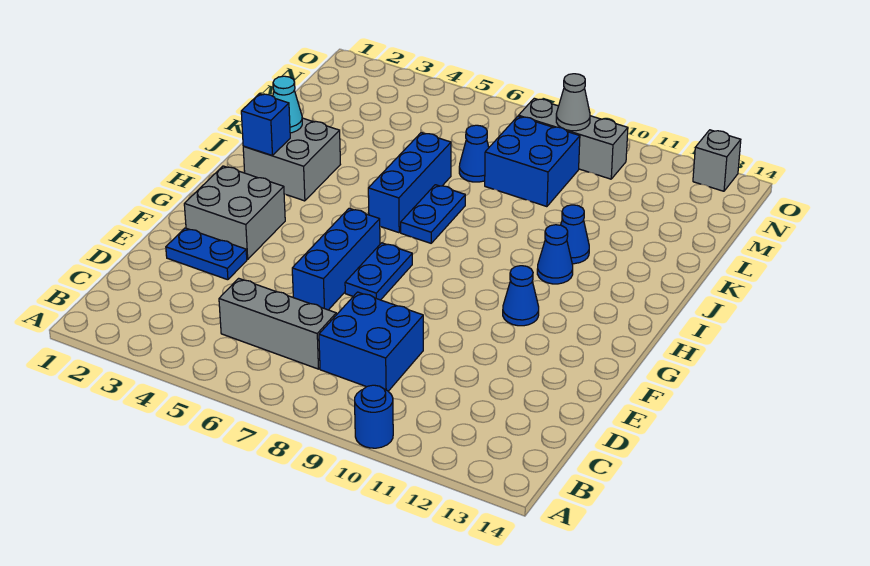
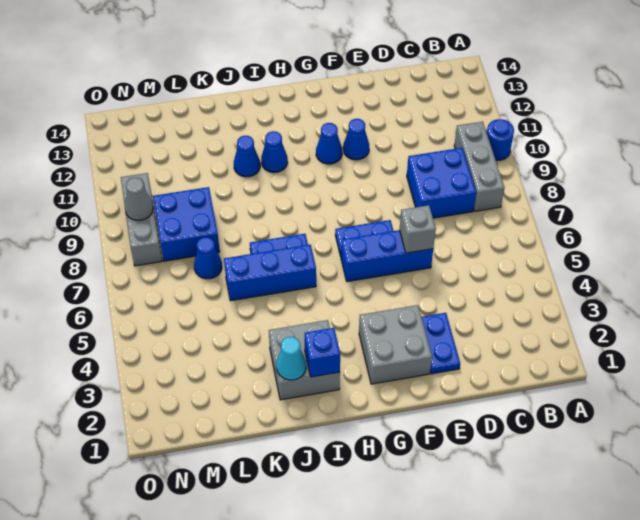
grey brick C5:C7 level 1 -> grey brick B8:B10 level 1
none -> blue cone F11 level 1
grey brick O13 level 1 -> grey brick E6 level 2

